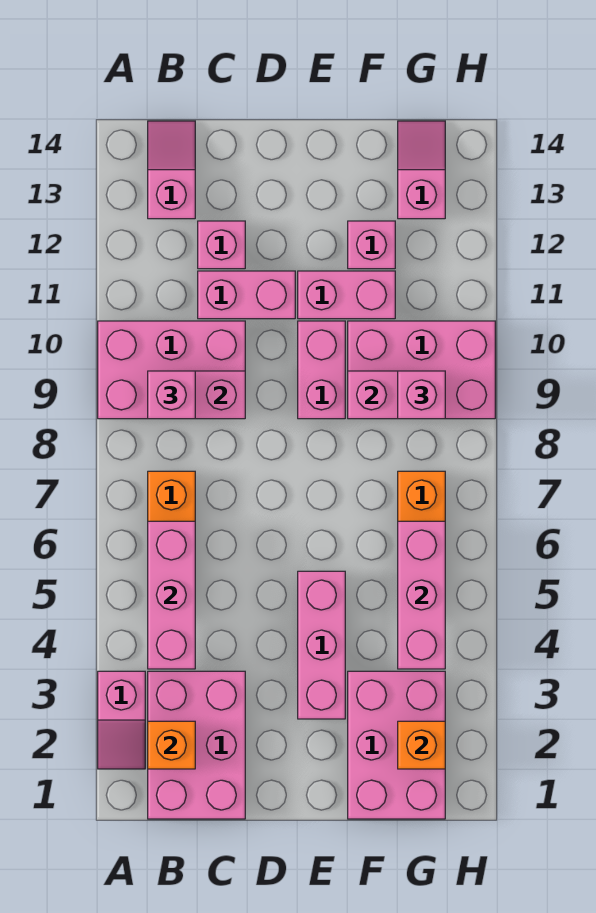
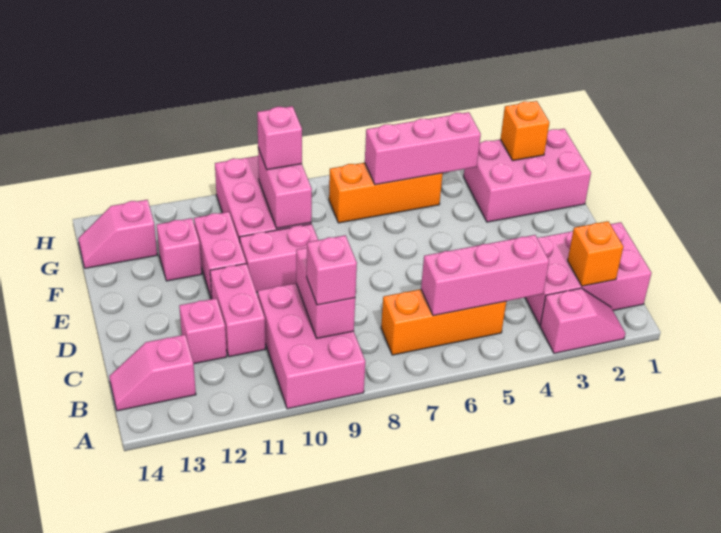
pink brick E3:E5 level 1 -> none

